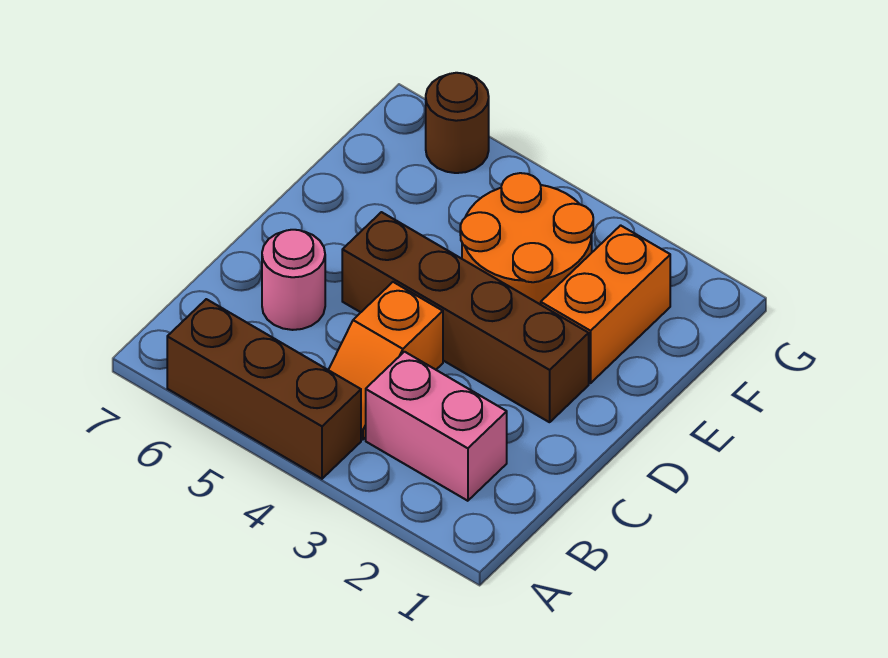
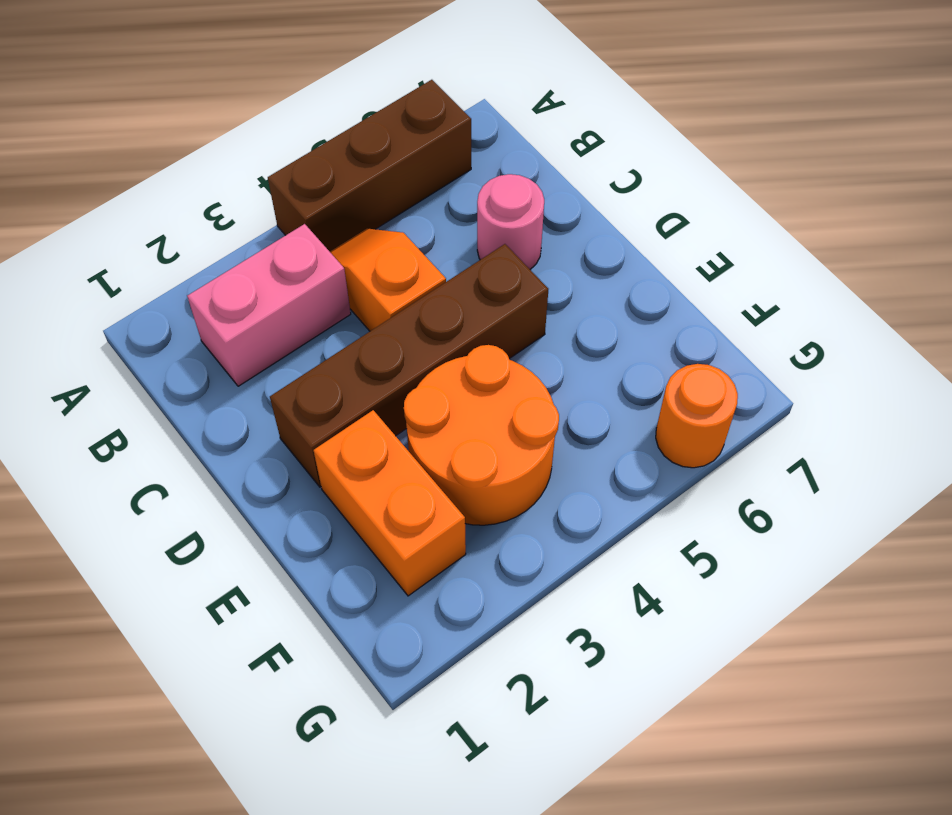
brown round brick G6 level 1 -> orange round brick G6 level 1

